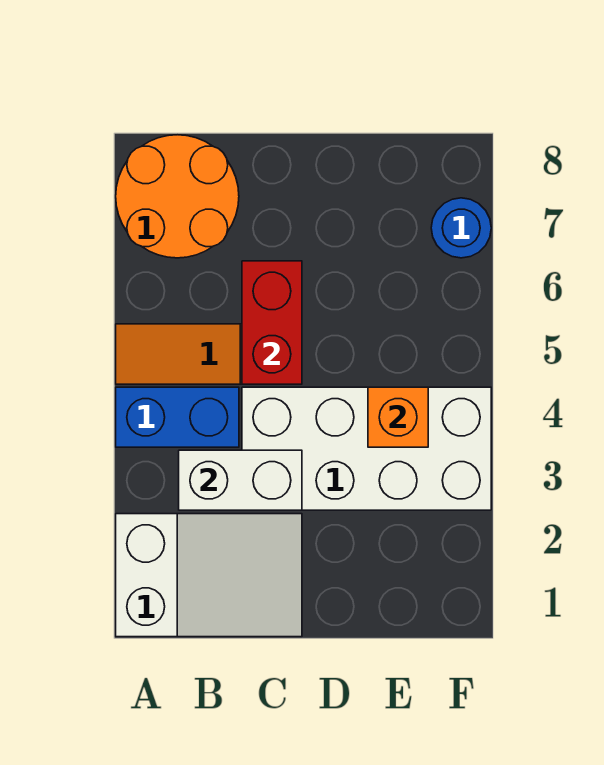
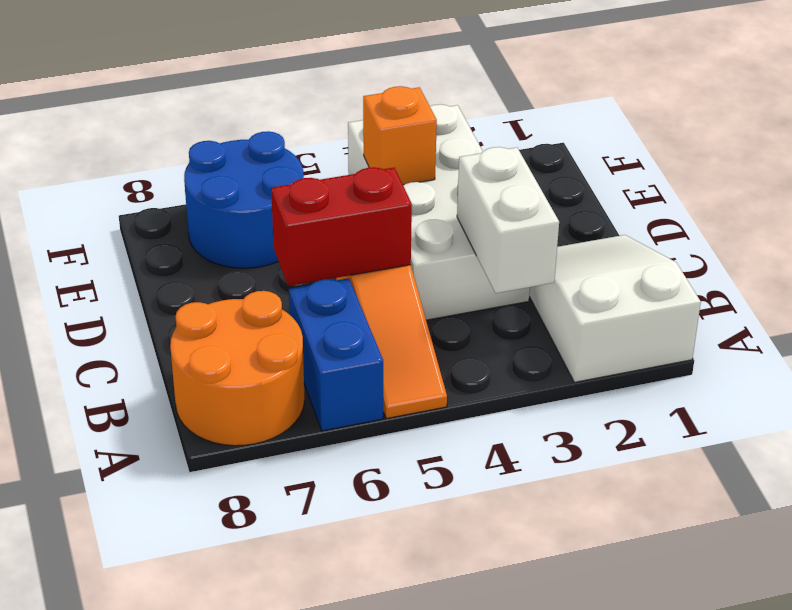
blue brick A4:B4 level 1 -> blue brick A6:B6 level 1
blue round brick F7 level 1 -> blue round brick E6:F7 level 1

